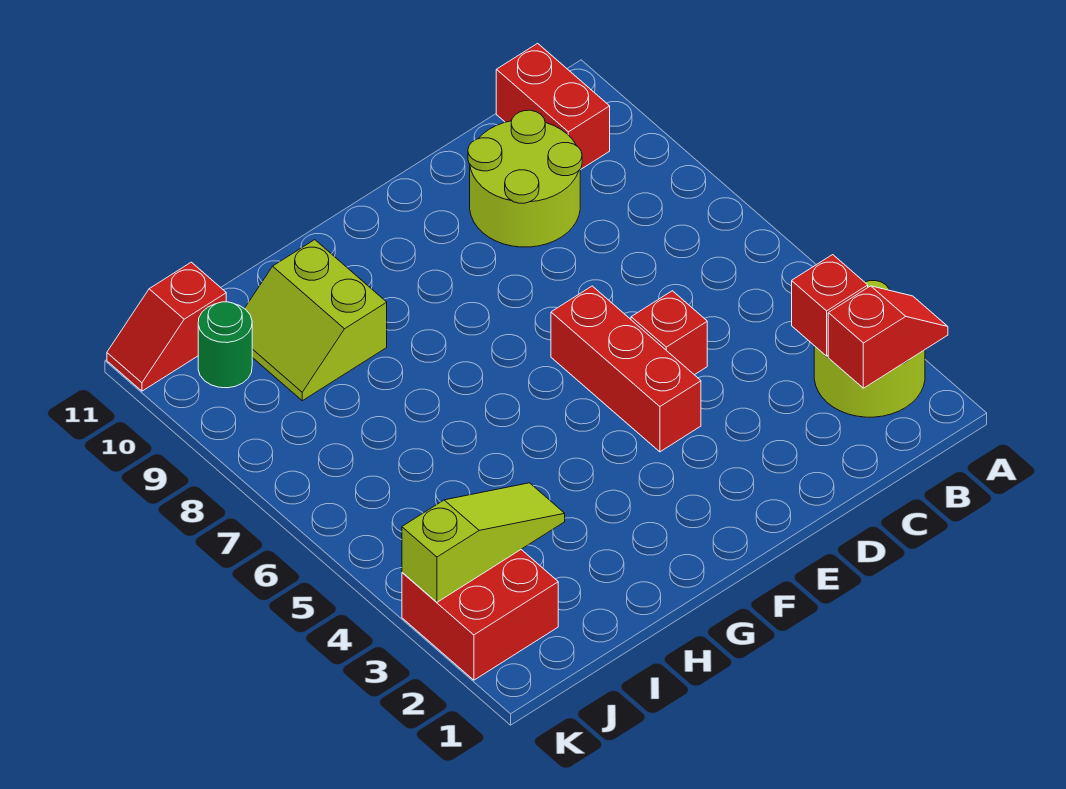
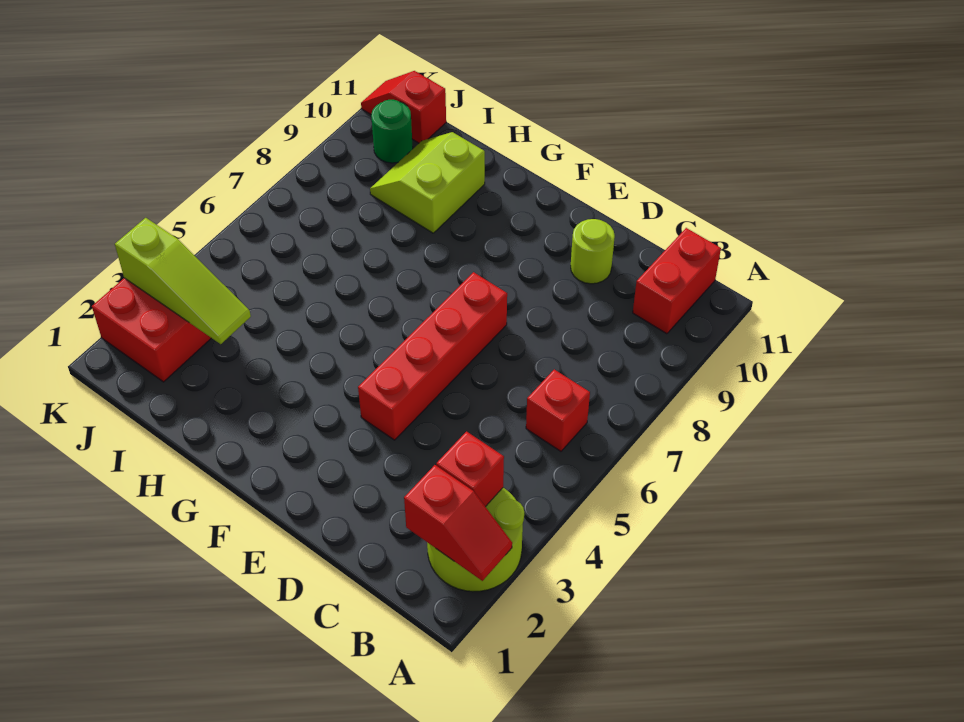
lime round brick C9:D10 level 1 -> lime round brick D10 level 1
red brick D5 level 1 -> red brick B6 level 1
red brick E4:E6 level 1 -> red brick E4:E7 level 1

